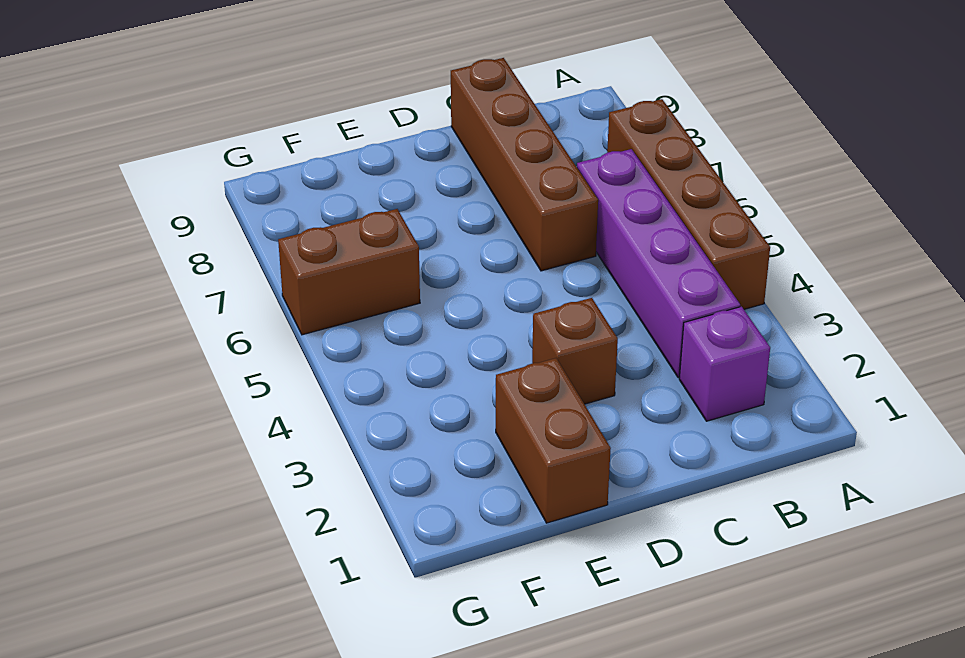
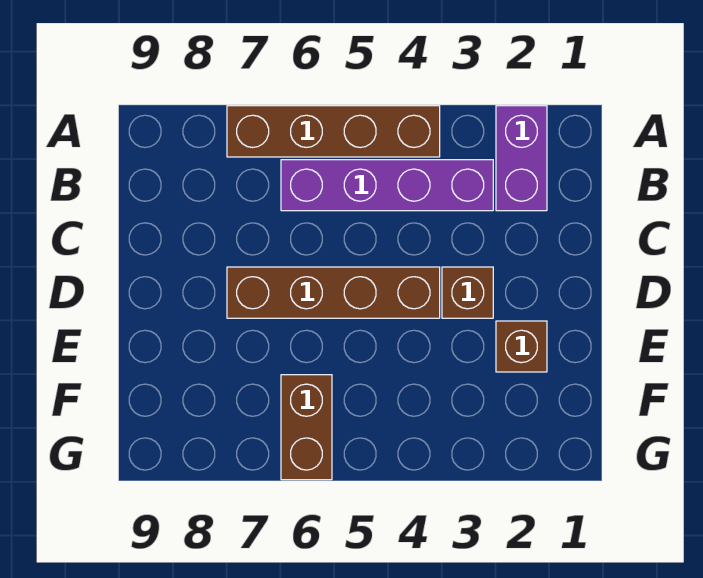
purple brick B2 level 1 -> purple brick A2:B2 level 1
brown brick C6:C9 level 1 -> brown brick D4:D7 level 1
brown brick E1:E2 level 1 -> brown brick E2 level 1

